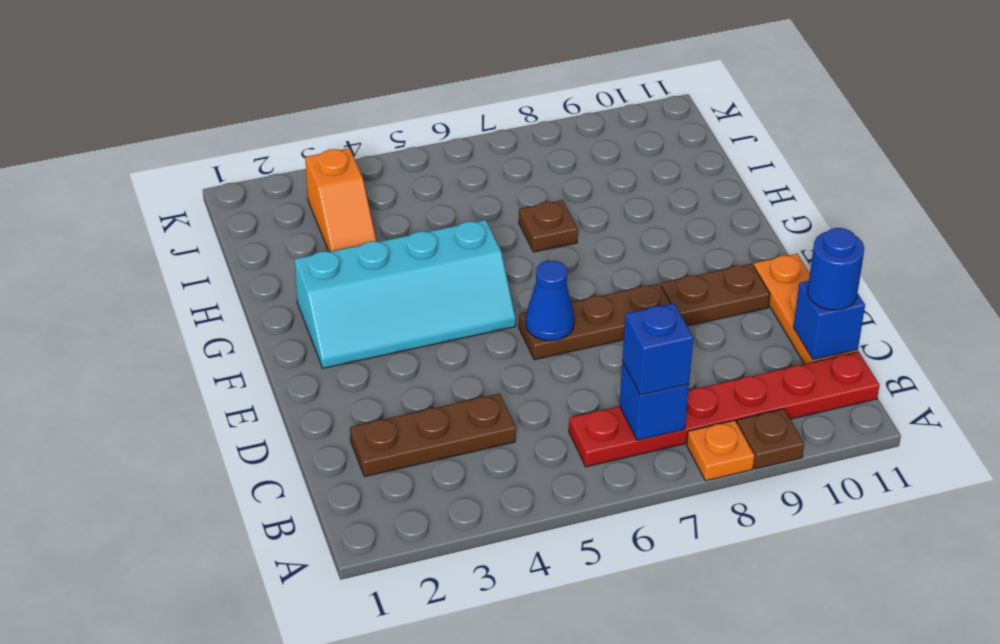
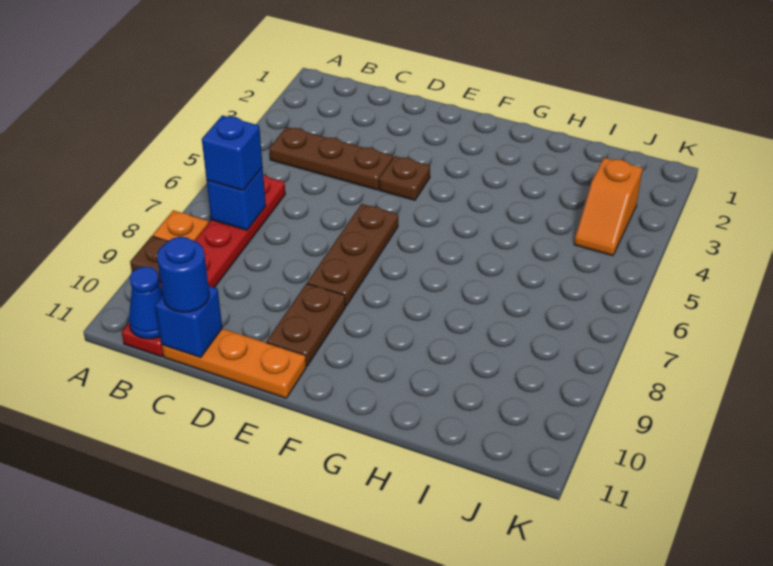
brown plate C2:C4 level 1 -> brown plate B4:D4 level 1
blue cone E6 level 2 -> blue cone B11 level 2
cyan slope F2:G5 level 1 top G -> none
brown plate H7 level 1 -> brown plate E4 level 1
orange slope I3:J3 level 1 top J -> orange slope J3:J4 level 1 top 3

